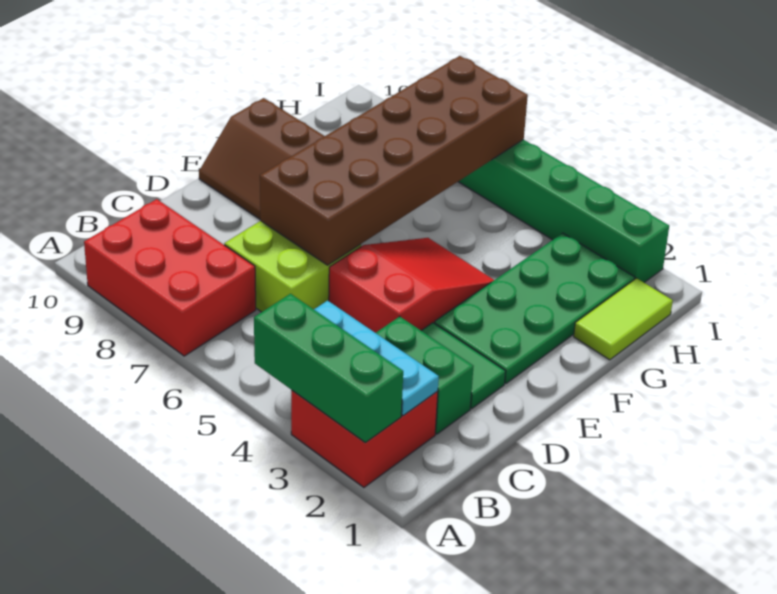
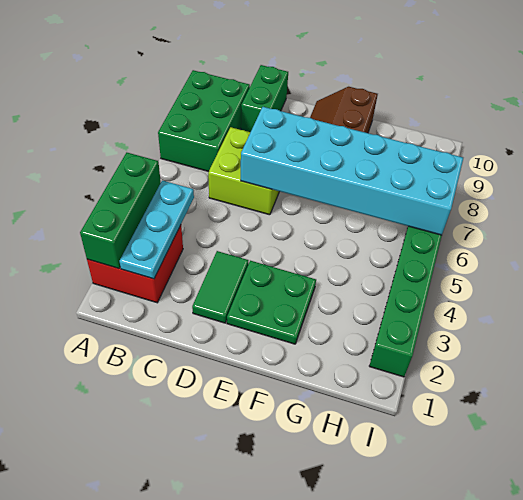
red brick A7:B9 level 1 -> green brick A7:B9 level 1
green brick C2:C3 level 1 -> green brick C9:C10 level 1
red slope D4:F5 level 1 top D -> none
brown brick D6:I7 level 2 -> cyan brick D6:I7 level 2
green plate E2:H3 level 1 -> green plate E2:F3 level 1
lime tile G1:H1 level 1 -> none

